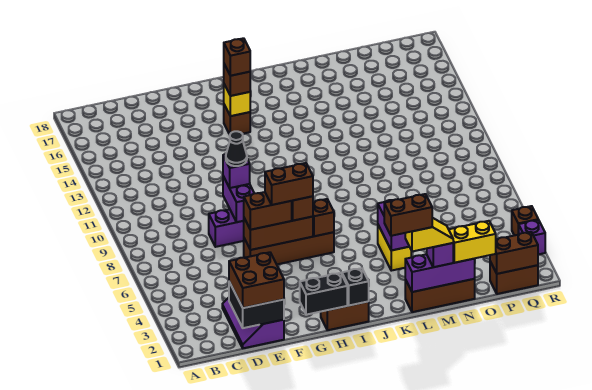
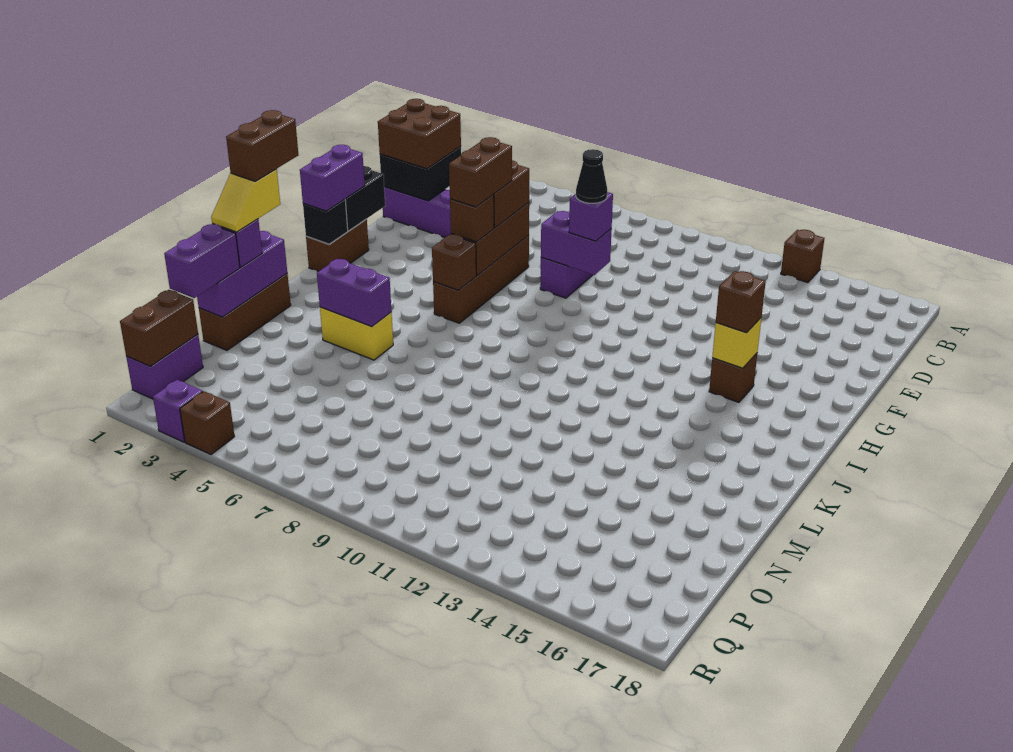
none -> purple brick H1:I1 level 3
brown brick H15 level 4 -> brown brick A14 level 1
yellow brick N1:O1 level 3 -> purple brick N1:O1 level 3
brown brick P1:Q1 level 1 -> purple brick P1:Q1 level 1

